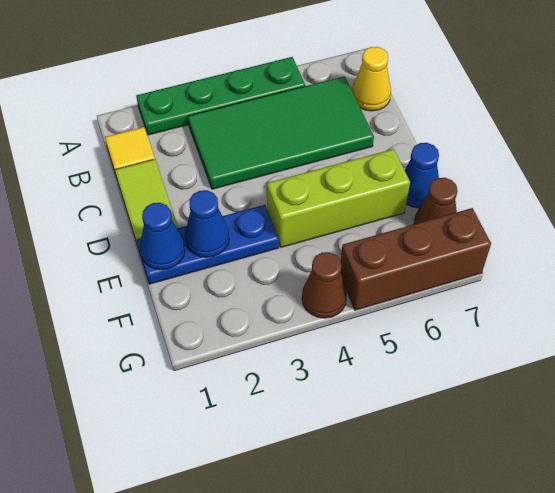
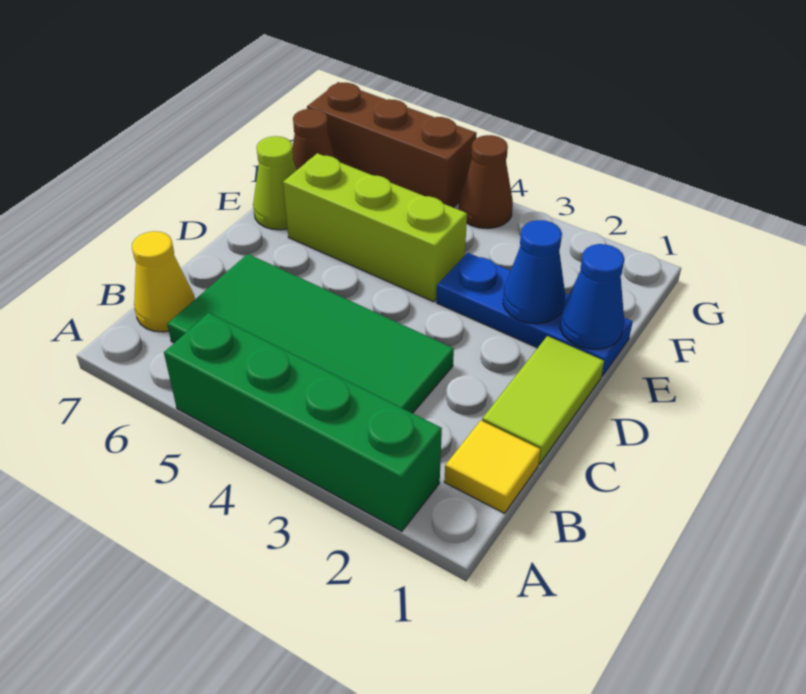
green plate A2:A5 level 1 -> green brick A2:A5 level 1
blue cone E7 level 1 -> lime cone E7 level 1

